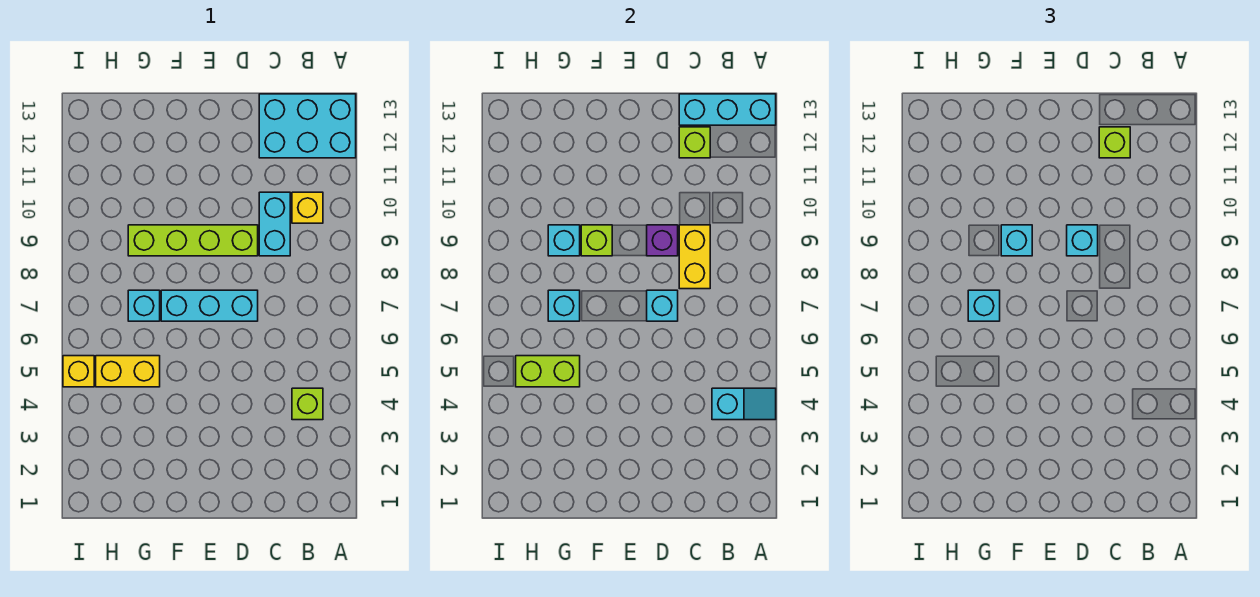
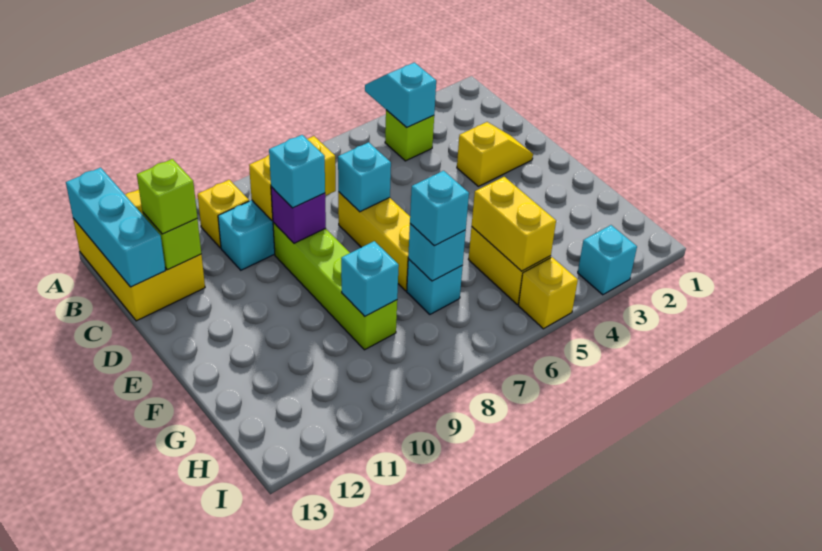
cyan brick A12:C13 level 1 -> yellow brick A12:C13 level 1
none -> yellow slope D2:D3 level 1 top 3
cyan brick D7:F7 level 1 -> yellow brick D7:F7 level 1
lime brick F9 level 2 -> none
cyan brick F9 level 3 -> cyan brick I3 level 1
lime brick G5:H5 level 2 -> yellow brick G5:H5 level 2

